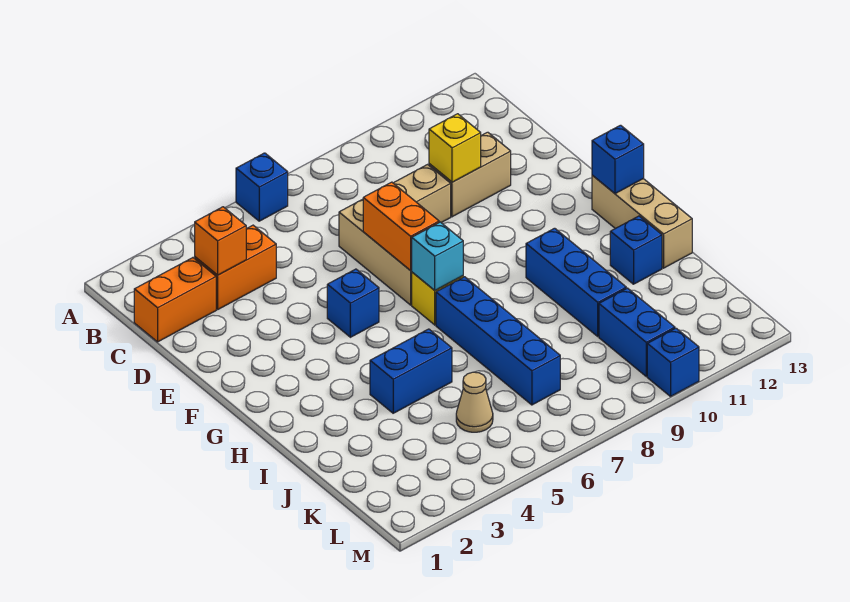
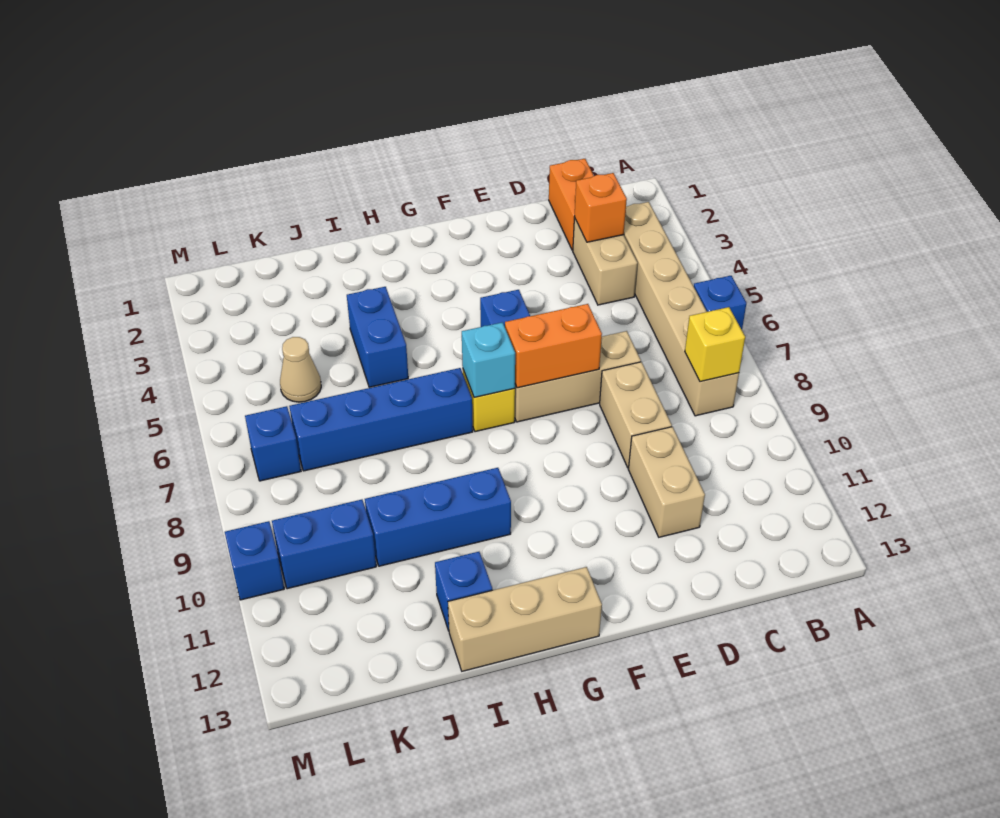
none -> tan brick B3:B8 level 1
orange brick C3:C4 level 1 -> tan brick C3:C4 level 1
yellow brick D10 level 2 -> yellow brick B8 level 2
blue brick G13 level 2 -> blue brick L7 level 1

